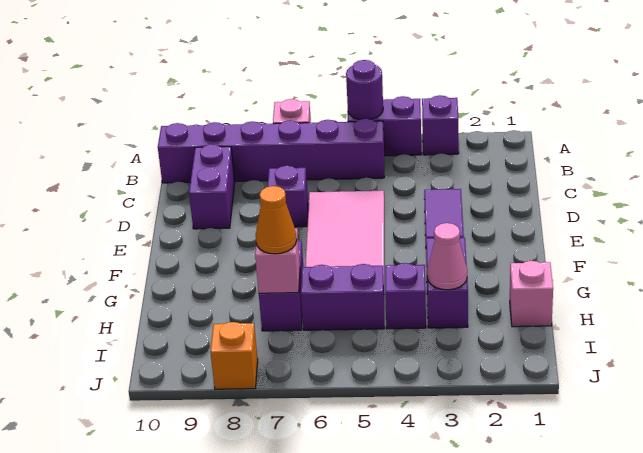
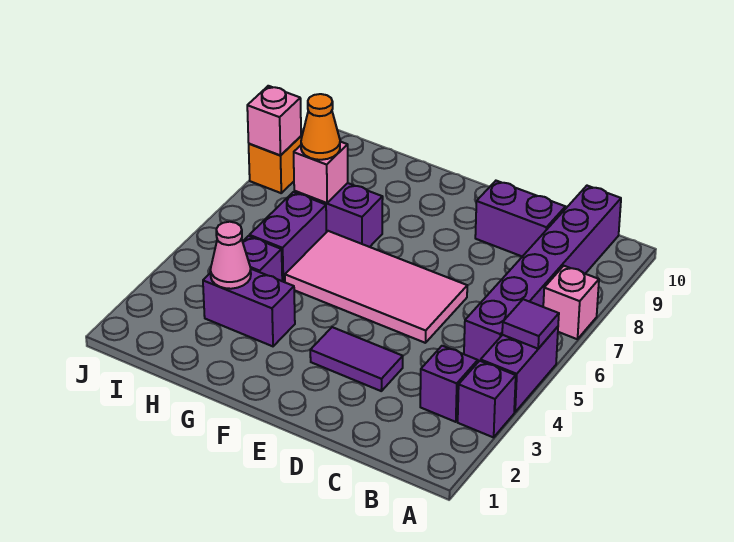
purple round brick A5 level 2 -> purple tile A5 level 2
purple brick D7 level 1 -> purple brick B3 level 1
pink brick H1 level 1 -> pink brick J8 level 2

